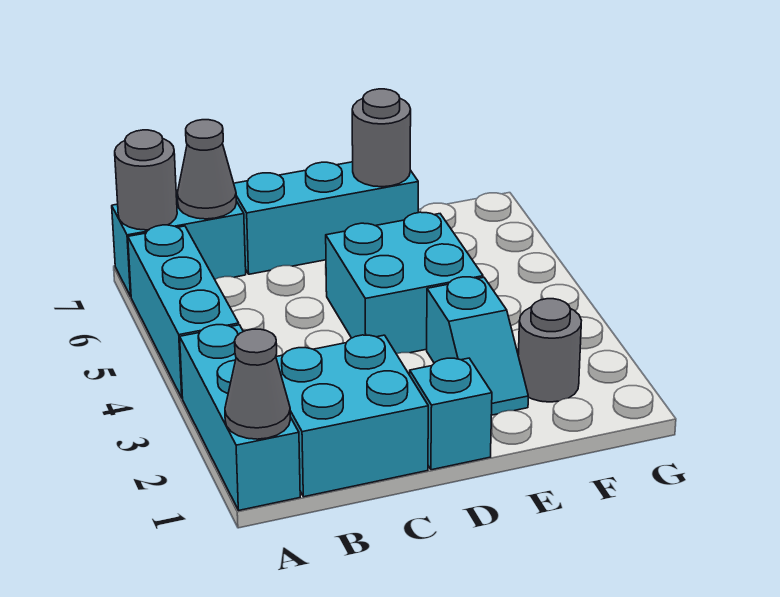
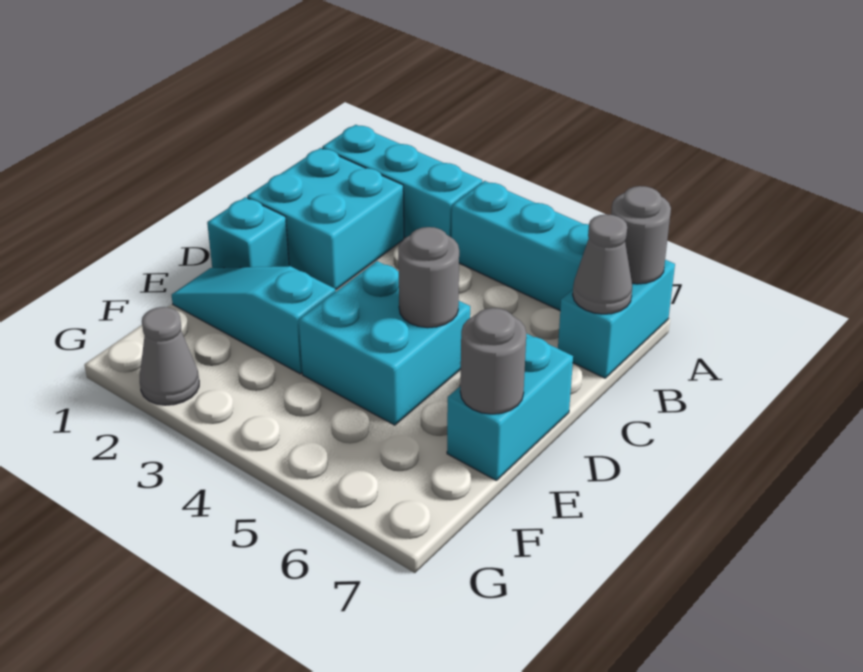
grey cone A1 level 2 -> grey cone G2 level 1
cyan brick C7:E7 level 1 -> cyan brick D7:E7 level 1
cyan slope E2:E3 level 1 top 3 -> cyan slope E1:E3 level 1 top 3
grey round brick F2 level 1 -> grey round brick D5 level 2

